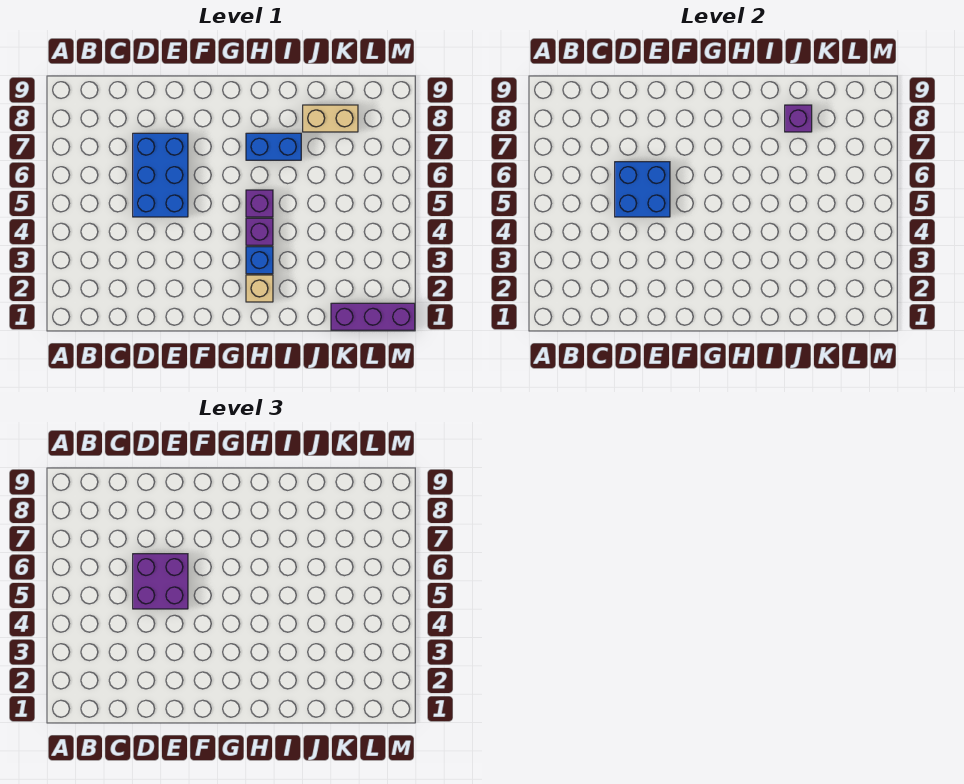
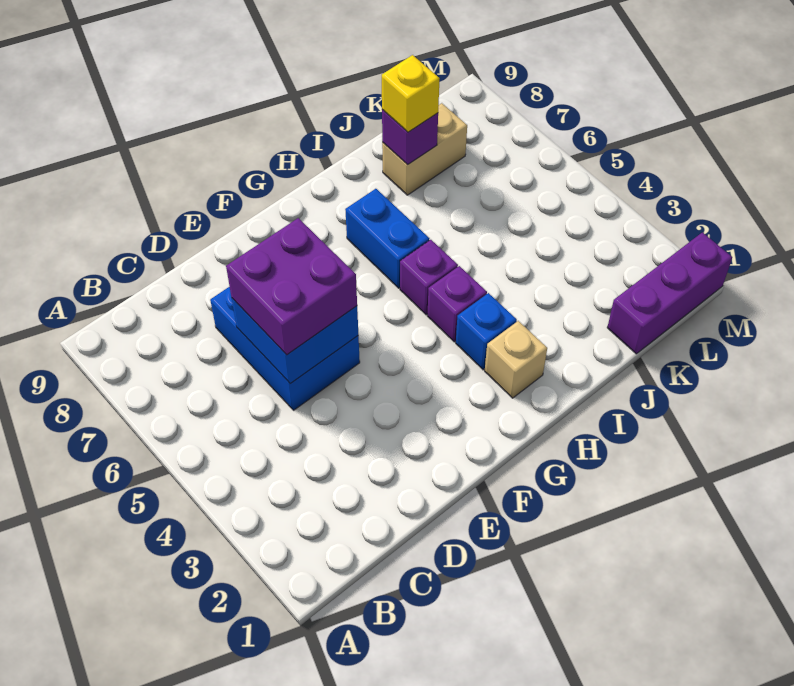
blue brick H7:I7 level 1 -> blue brick H6:H7 level 1
none -> yellow brick J8 level 3

